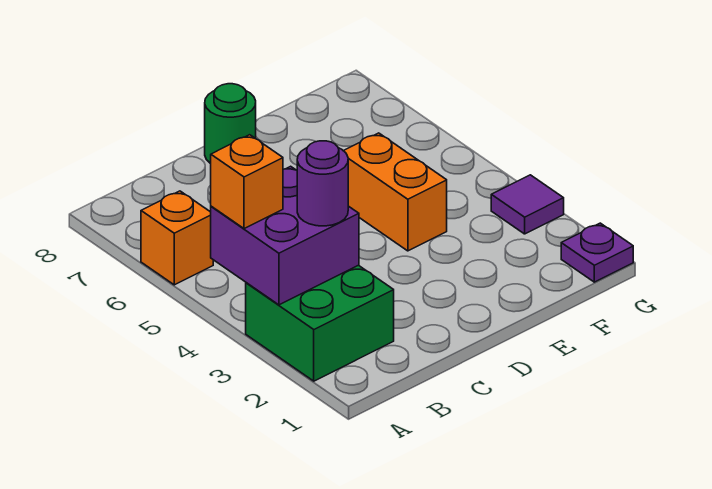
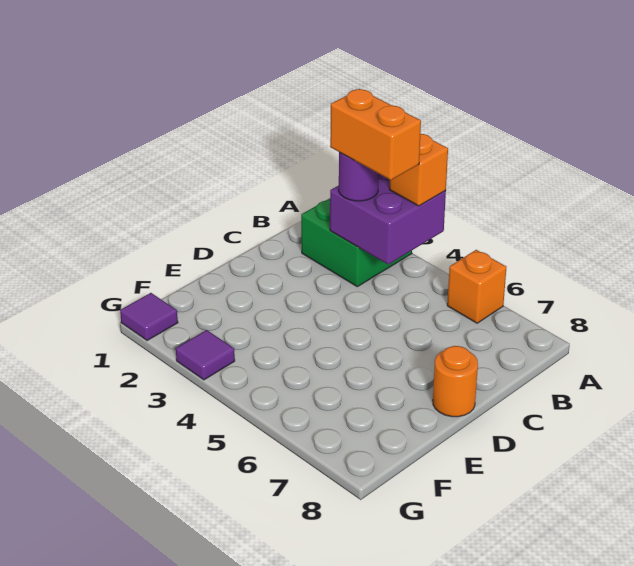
green round brick D8 level 1 -> orange round brick D8 level 1
orange brick E4:E5 level 1 -> orange brick B3:B4 level 4
purple plate G1 level 1 -> purple tile G1 level 1

